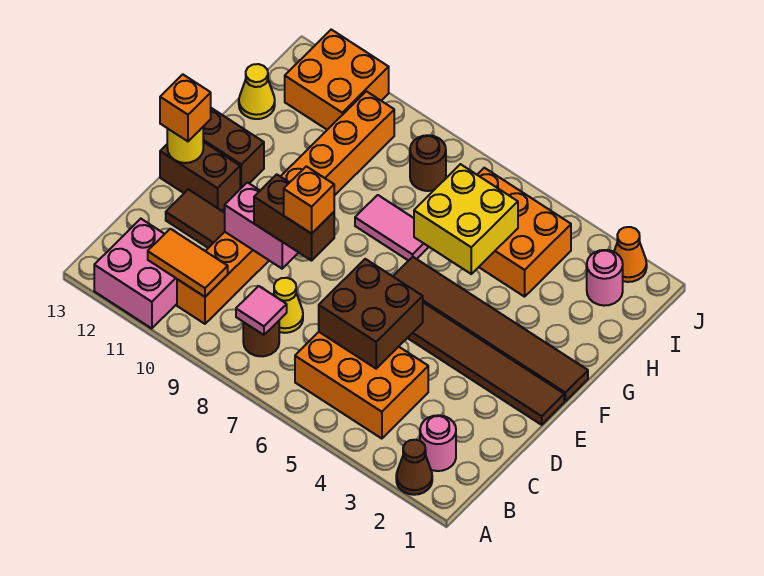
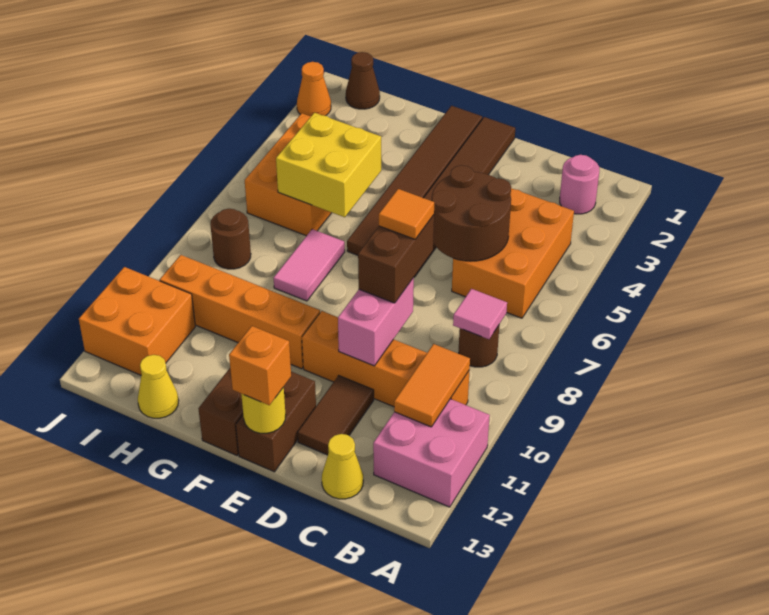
brown cone A2 level 1 -> brown cone I1 level 1
brown brick C5:D6 level 2 -> brown round brick C5:D6 level 2
yellow cone C8 level 1 -> yellow cone C13 level 1
orange brick D8 level 4 -> orange tile D8 level 4
pink round brick I2 level 1 -> none

